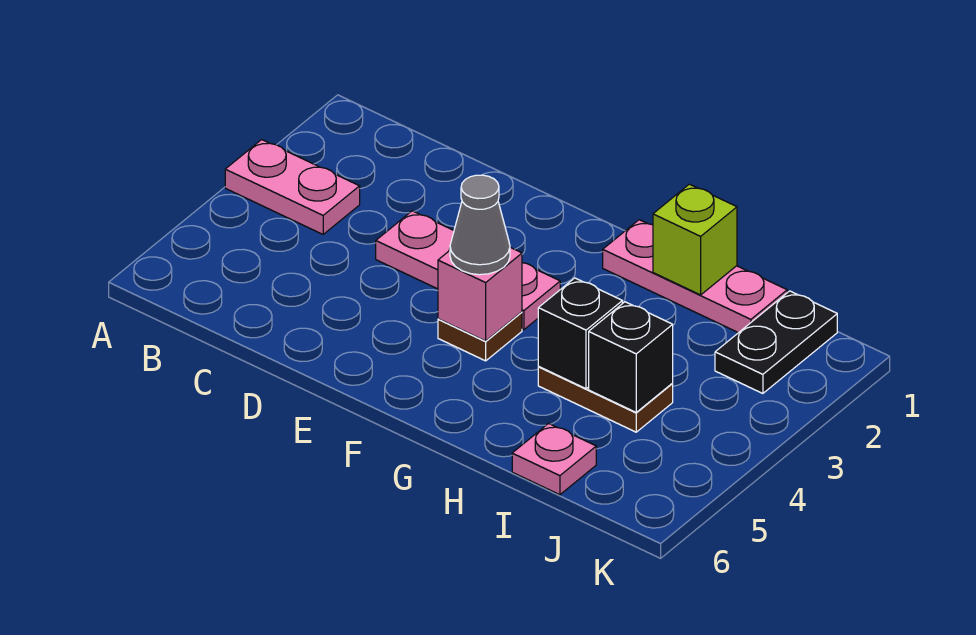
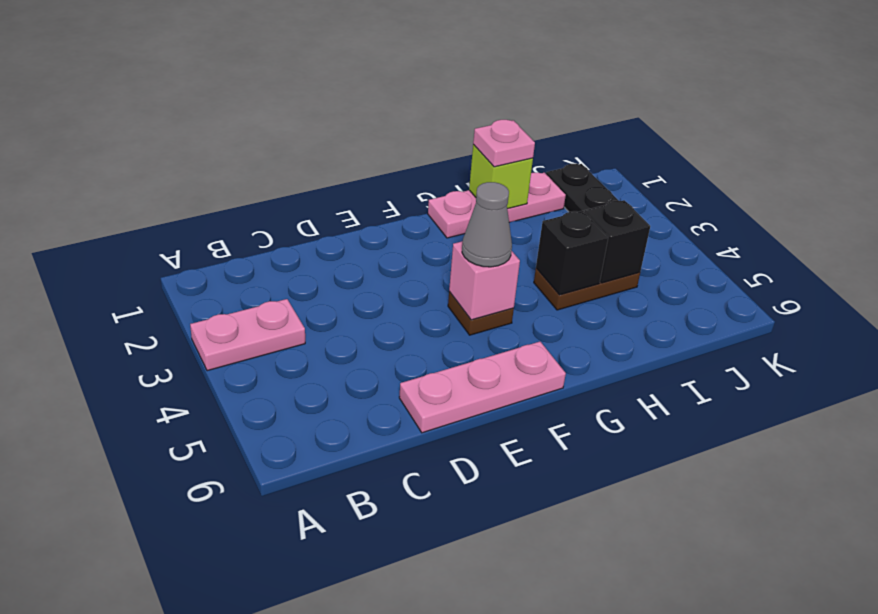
pink plate D3:F3 level 1 -> pink plate D6:F6 level 1
pink plate I6 level 1 -> pink plate H1 level 3

